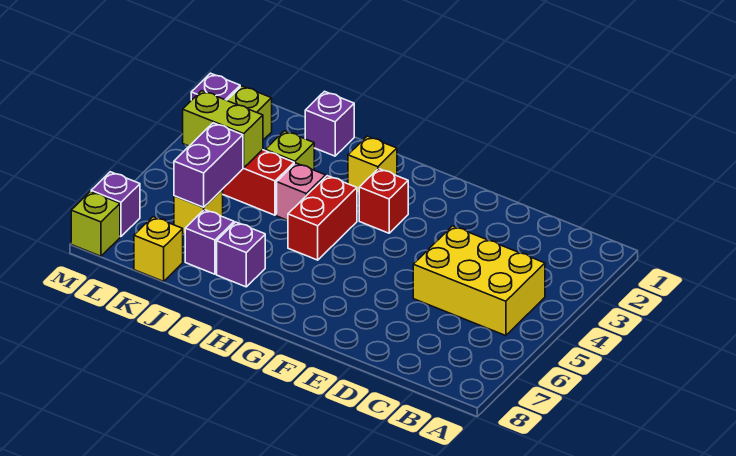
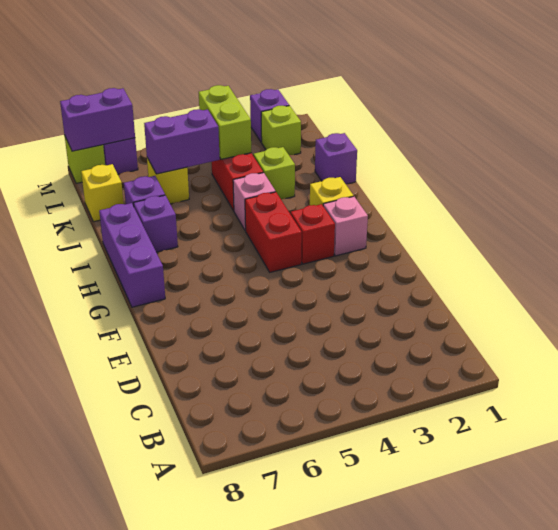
yellow brick B4:D5 level 1 -> none
none -> pink brick G2 level 1
none -> purple brick G8:I8 level 1
red brick H4:H5 level 1 -> red brick G4:H4 level 1
none -> purple brick M7:M8 level 2

